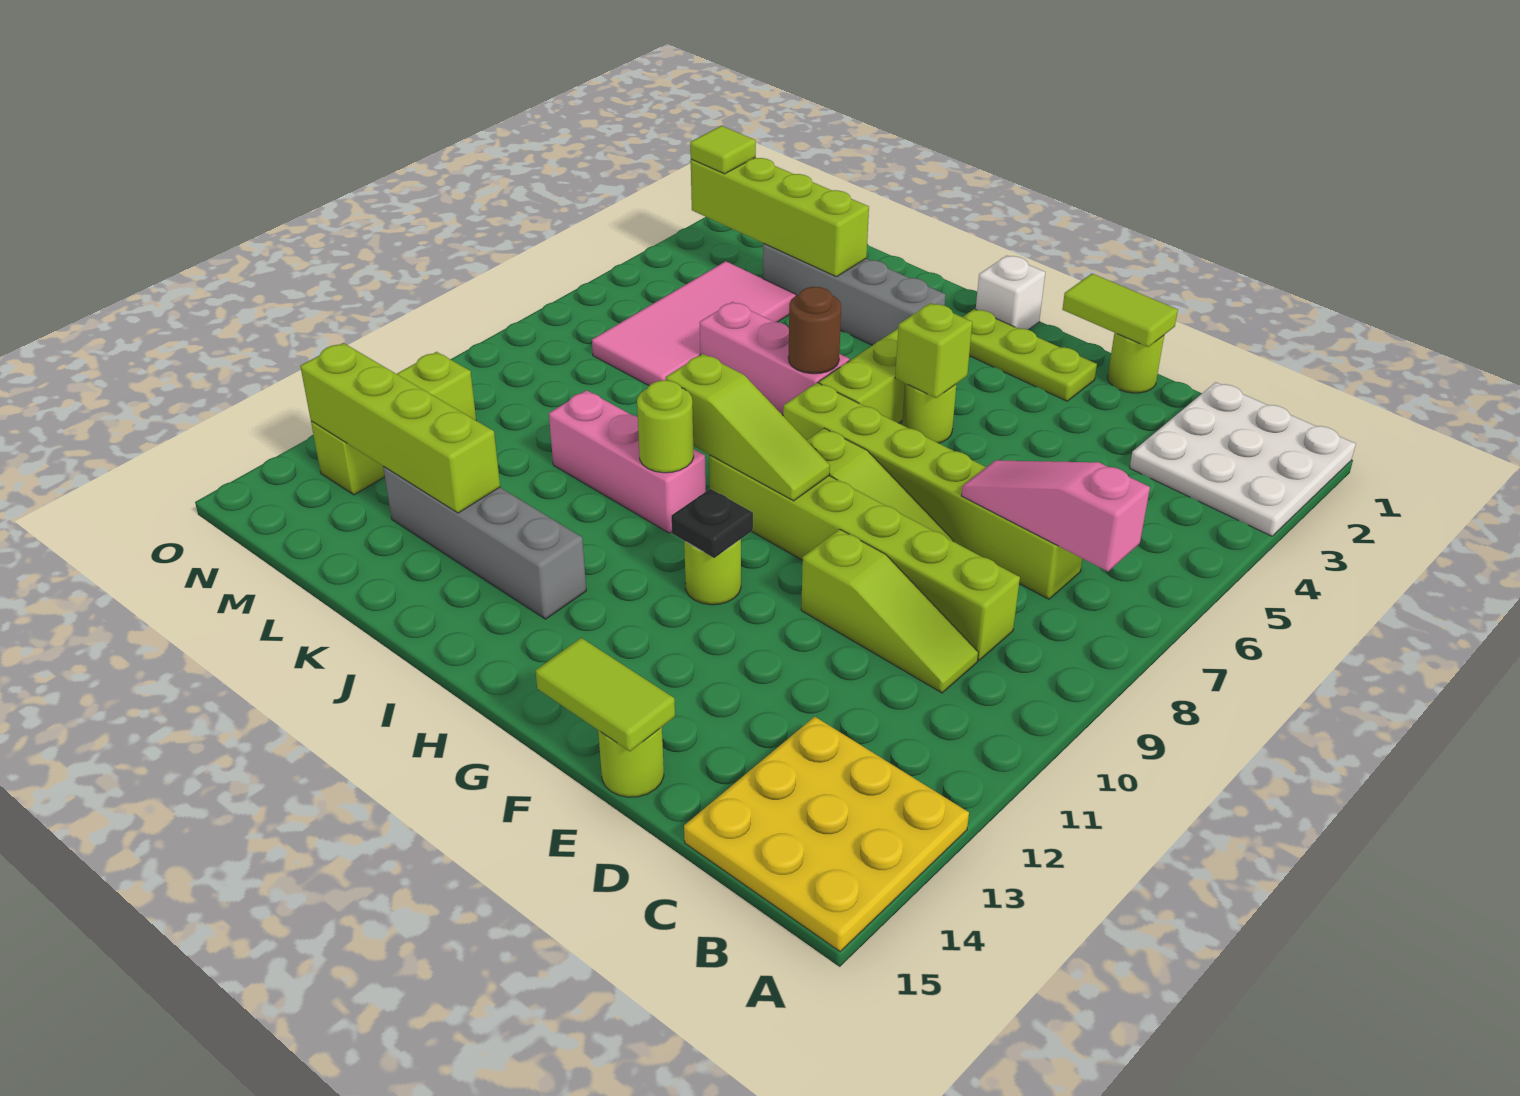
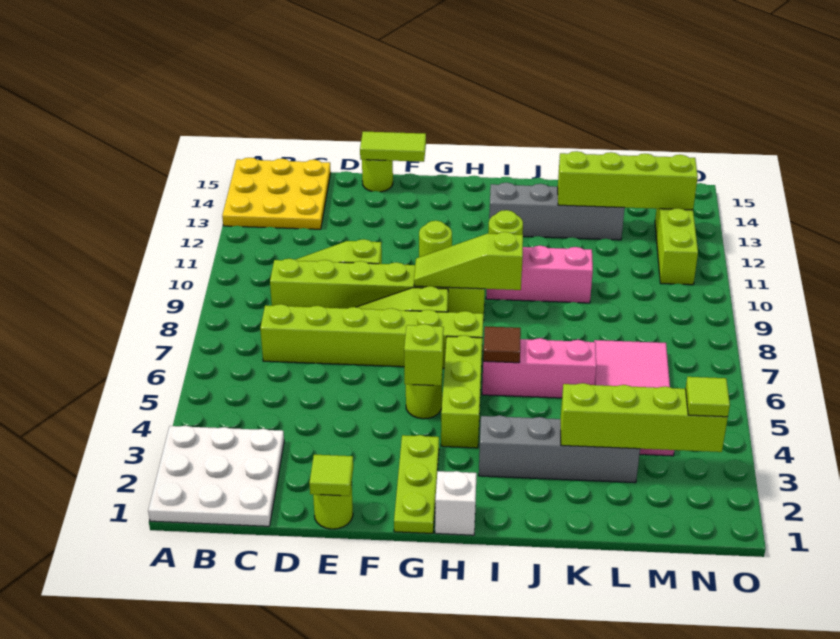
pink slope B7:D7 level 2 top B -> none
lime tile E1:F1 level 2 -> lime tile E1 level 2
lime plate F2:H2 level 1 -> lime plate G1:G3 level 1
black plate G11 level 2 -> none
brown round brick I6 level 2 -> brown tile I6 level 2

